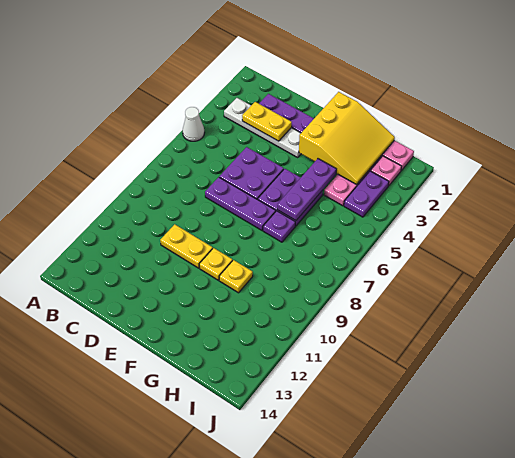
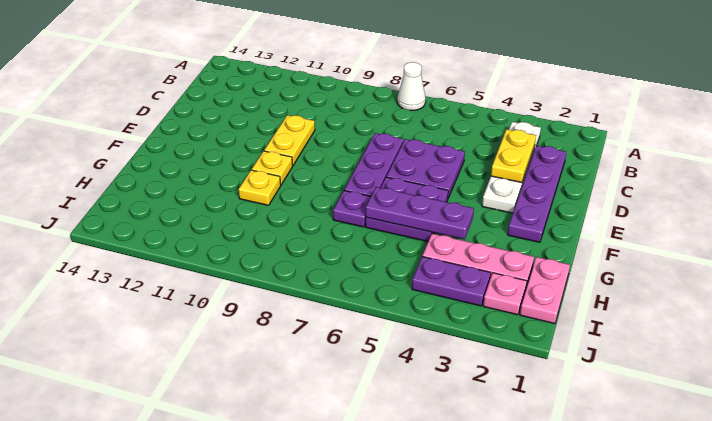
white cone A5 level 1 -> white cone A7 level 1
yellow slope F1:H3 level 2 top F -> none

